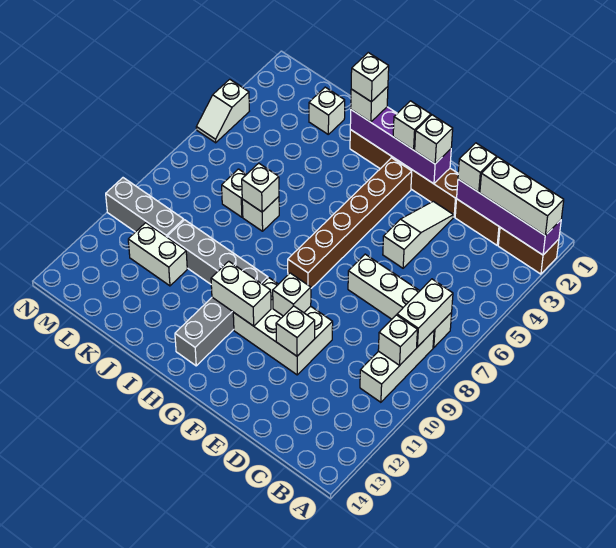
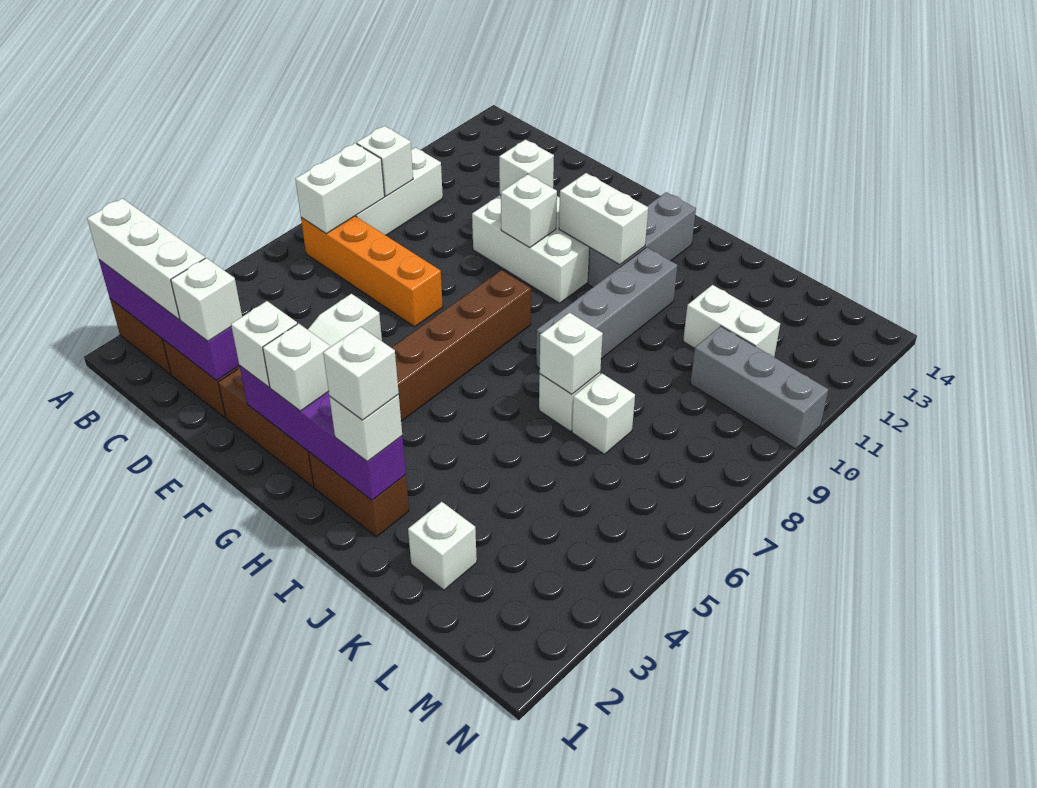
white brick B7:E7 level 1 -> orange brick B7:E7 level 1
grey brick H10:K10 level 1 -> grey brick I8:I11 level 1
white slope N4:N5 level 1 top 4 -> none

